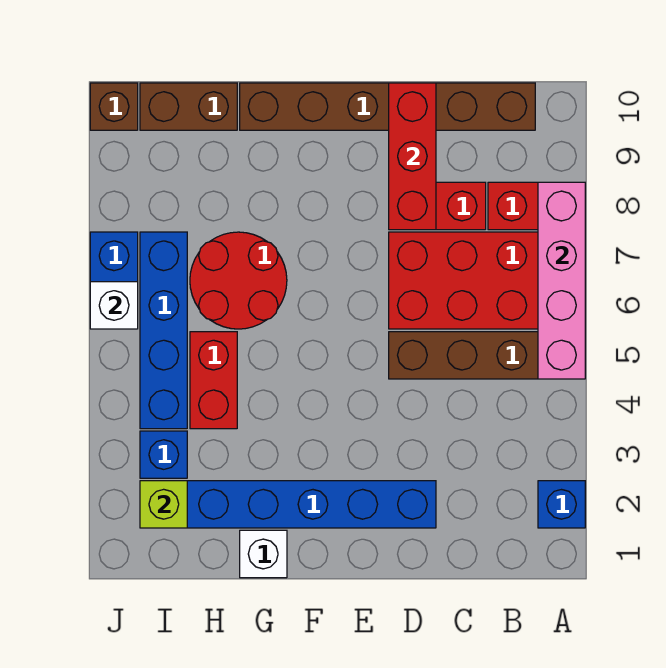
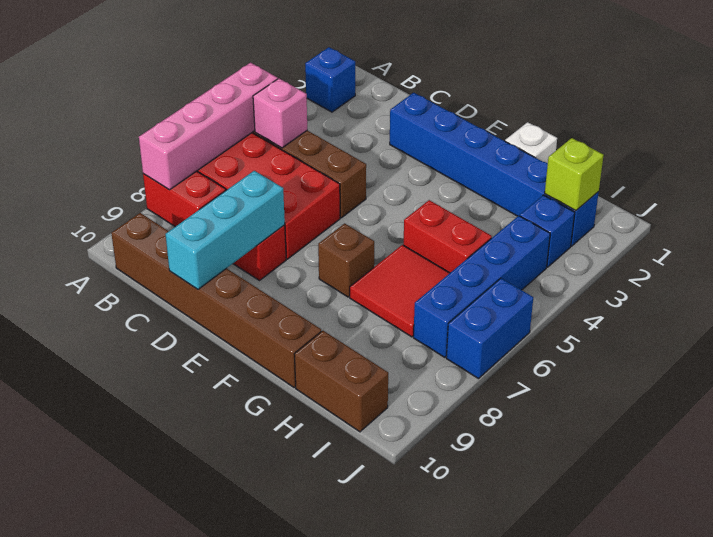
none -> pink brick B5 level 2
red brick D8:D10 level 2 -> cyan brick D8:D10 level 2
red round brick G6:H7 level 1 -> red tile G6:H7 level 1
red brick H4:H5 level 1 -> red brick G5:H5 level 1
white brick J6 level 2 -> none
brown brick J10 level 1 -> brown brick F7 level 1

